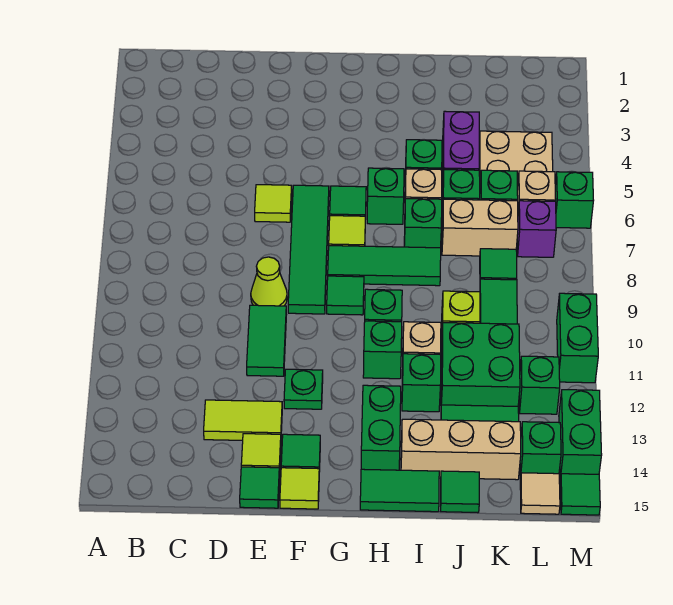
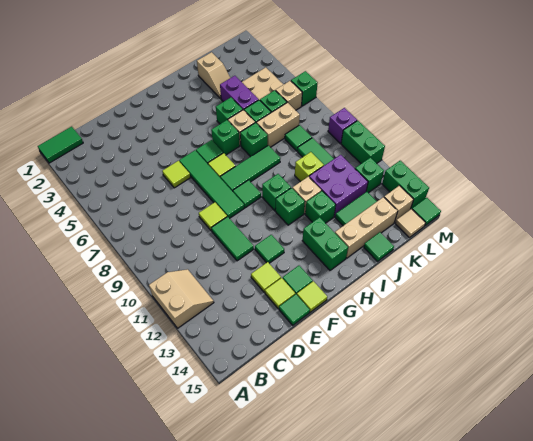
none -> tan slope A11:B12 level 1 top A
lime tile D13:E13 level 1 -> lime tile E13 level 1
lime cone E9 level 1 -> lime tile E9 level 1
green plate F12 level 1 -> green tile F12 level 1
green tile H15:I15 level 1 -> green tile A1:B1 level 1
none -> tan slope J2:J3 level 1 top 2
green brick J11:K12 level 1 -> purple brick J11:K12 level 1
purple brick L7 level 1 -> purple brick M9 level 1
green brick L14 level 1 -> tan brick L14 level 1

